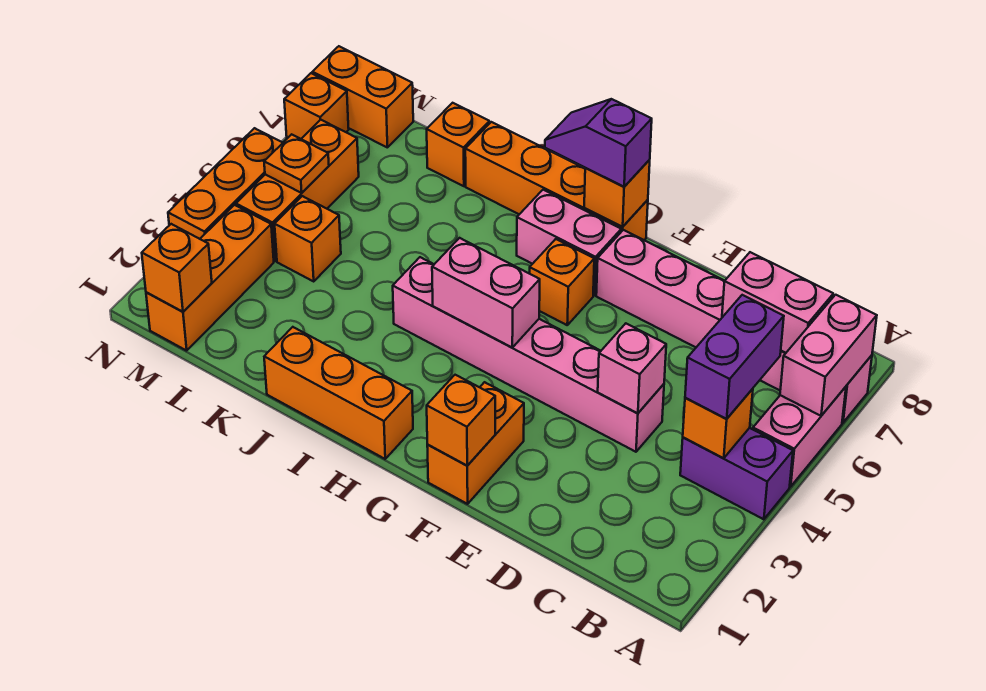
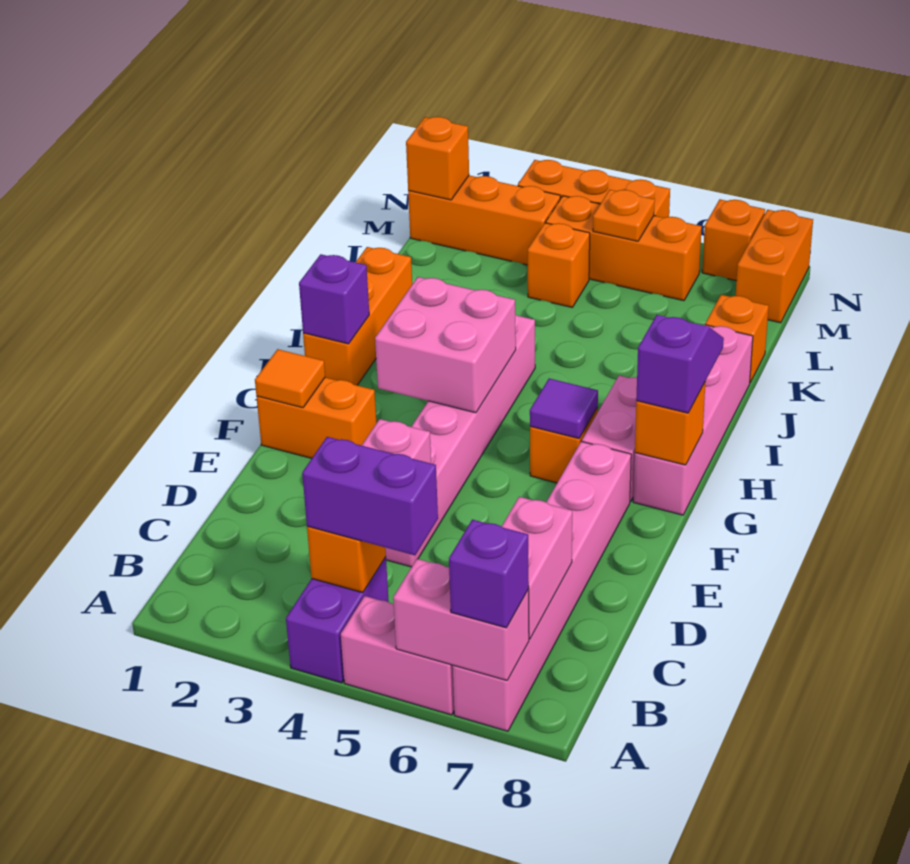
none -> purple brick A7 level 3
orange brick F1 level 2 -> orange tile F1 level 2
pink brick G4:H4 level 2 -> pink brick G3:H4 level 2
none -> purple tile G6 level 2
orange brick G8:J8 level 1 -> pink brick G8:J8 level 1
none -> purple brick H1 level 2

